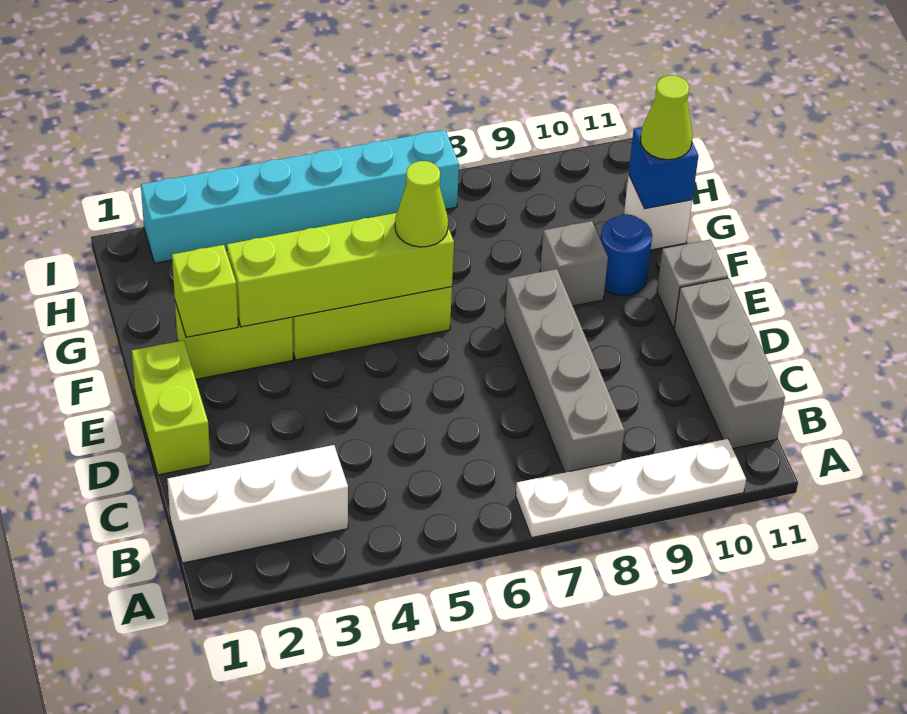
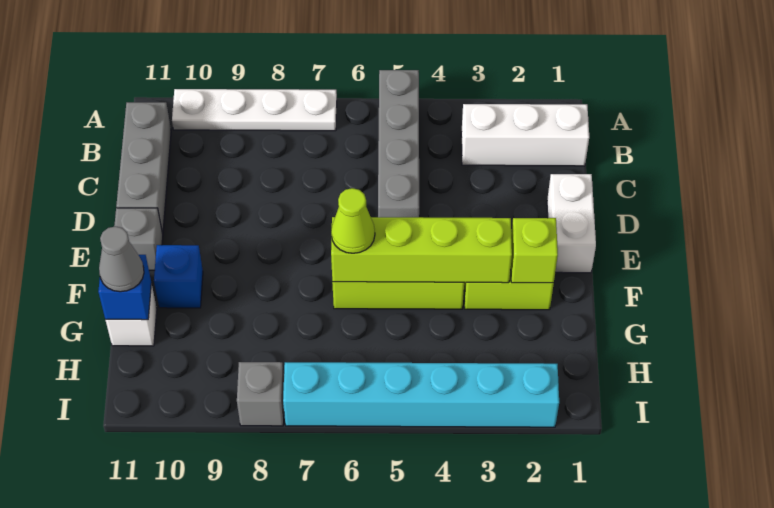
grey brick B8:E8 level 1 -> grey brick A5:D5 level 1
lime brick D1:E1 level 1 -> white brick D1:E1 level 1
grey brick F9 level 1 -> grey brick I8 level 1
blue round brick F10 level 1 -> blue brick F10 level 1
lime cone G11 level 3 -> grey cone G11 level 3

